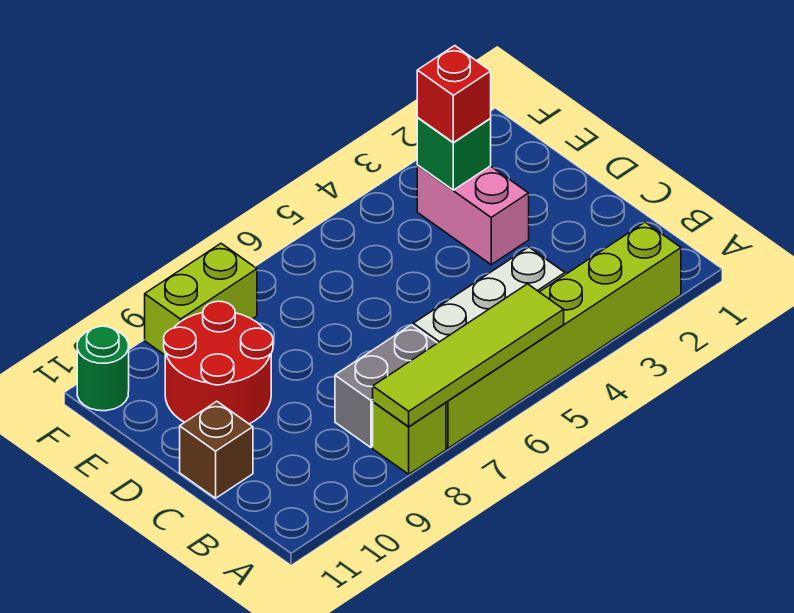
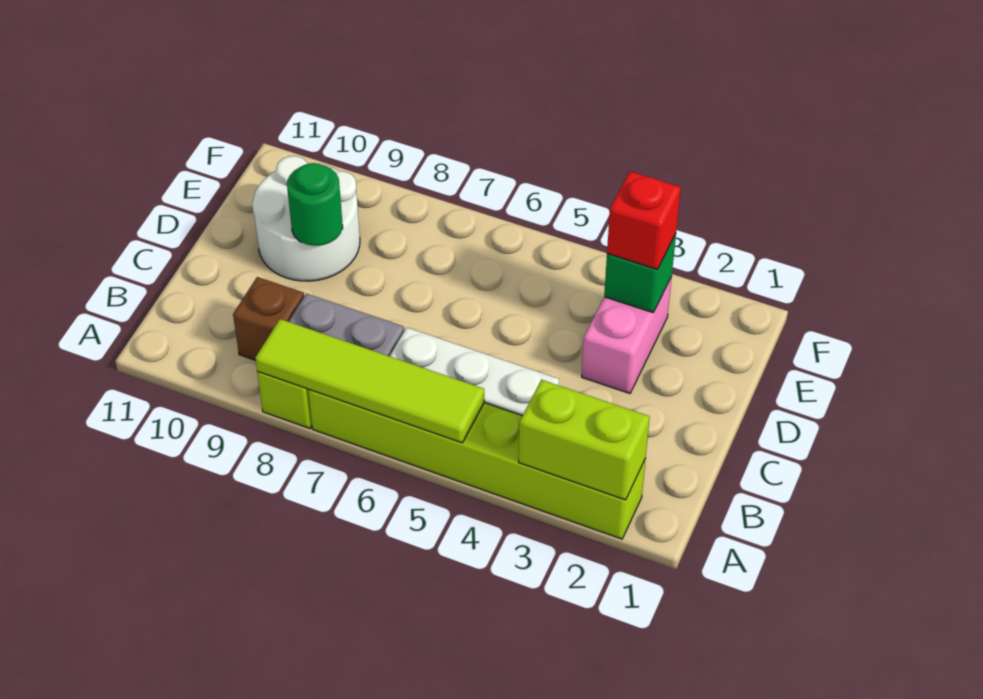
brown brick C11 level 1 -> brown brick B9 level 1
red round brick D9:E10 level 1 -> white round brick D9:E10 level 1
lime brick F8:F9 level 1 -> lime brick A2:A3 level 2
green round brick F11 level 1 -> green round brick D9 level 2

